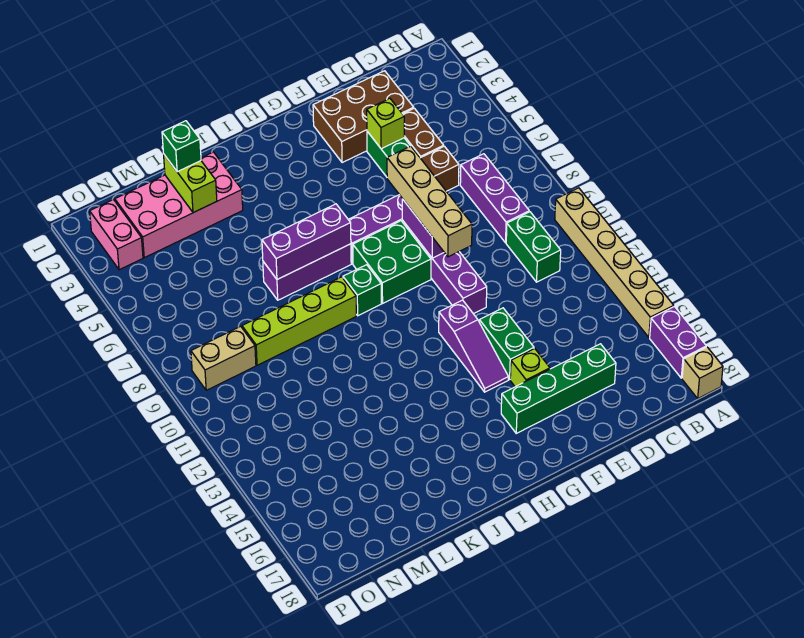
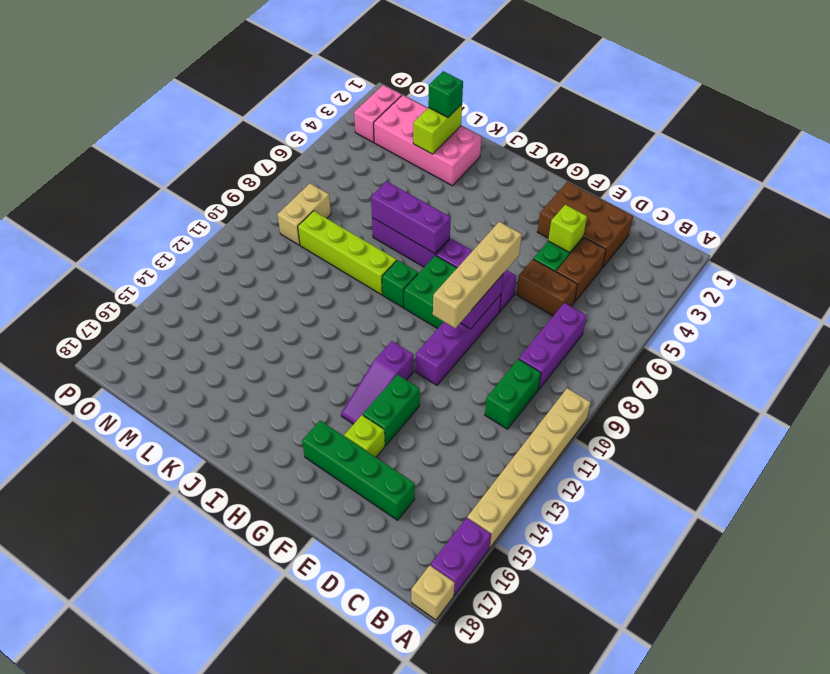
tan brick N9:O9 level 1 -> tan brick N8:N9 level 1

